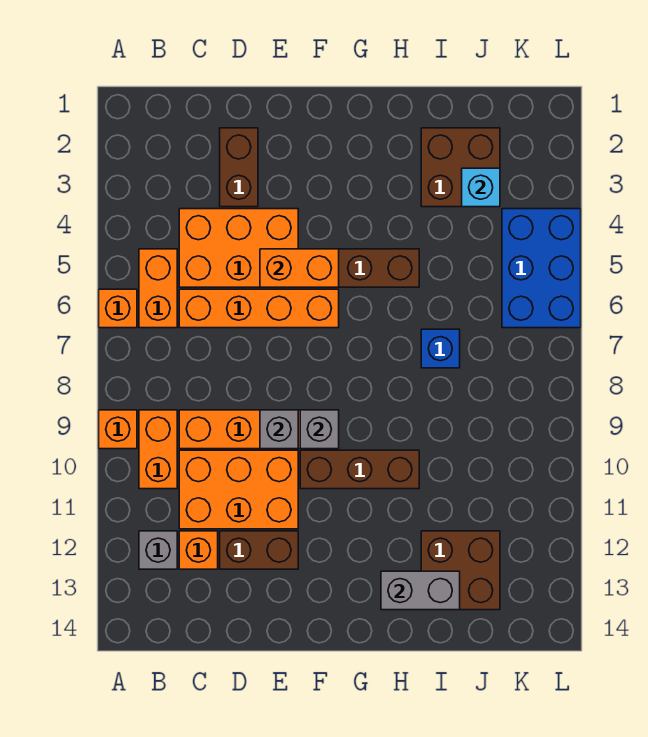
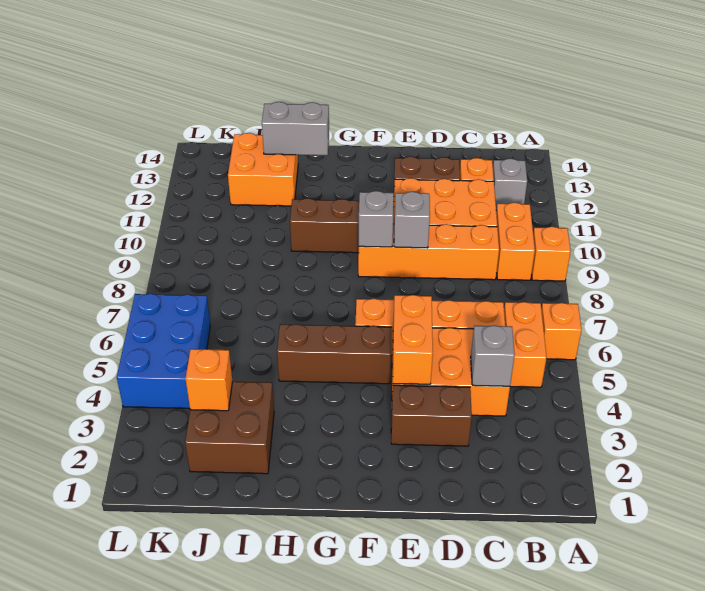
none -> grey brick C4 level 2
brown brick D2:D3 level 1 -> brown brick D3:E3 level 1
orange brick E5:F5 level 2 -> orange brick E4:E5 level 2
blue brick I7 level 1 -> none
brown brick I12:J13 level 1 -> orange brick I12:J13 level 1
cyan brick J3 level 2 -> orange brick J3 level 2

